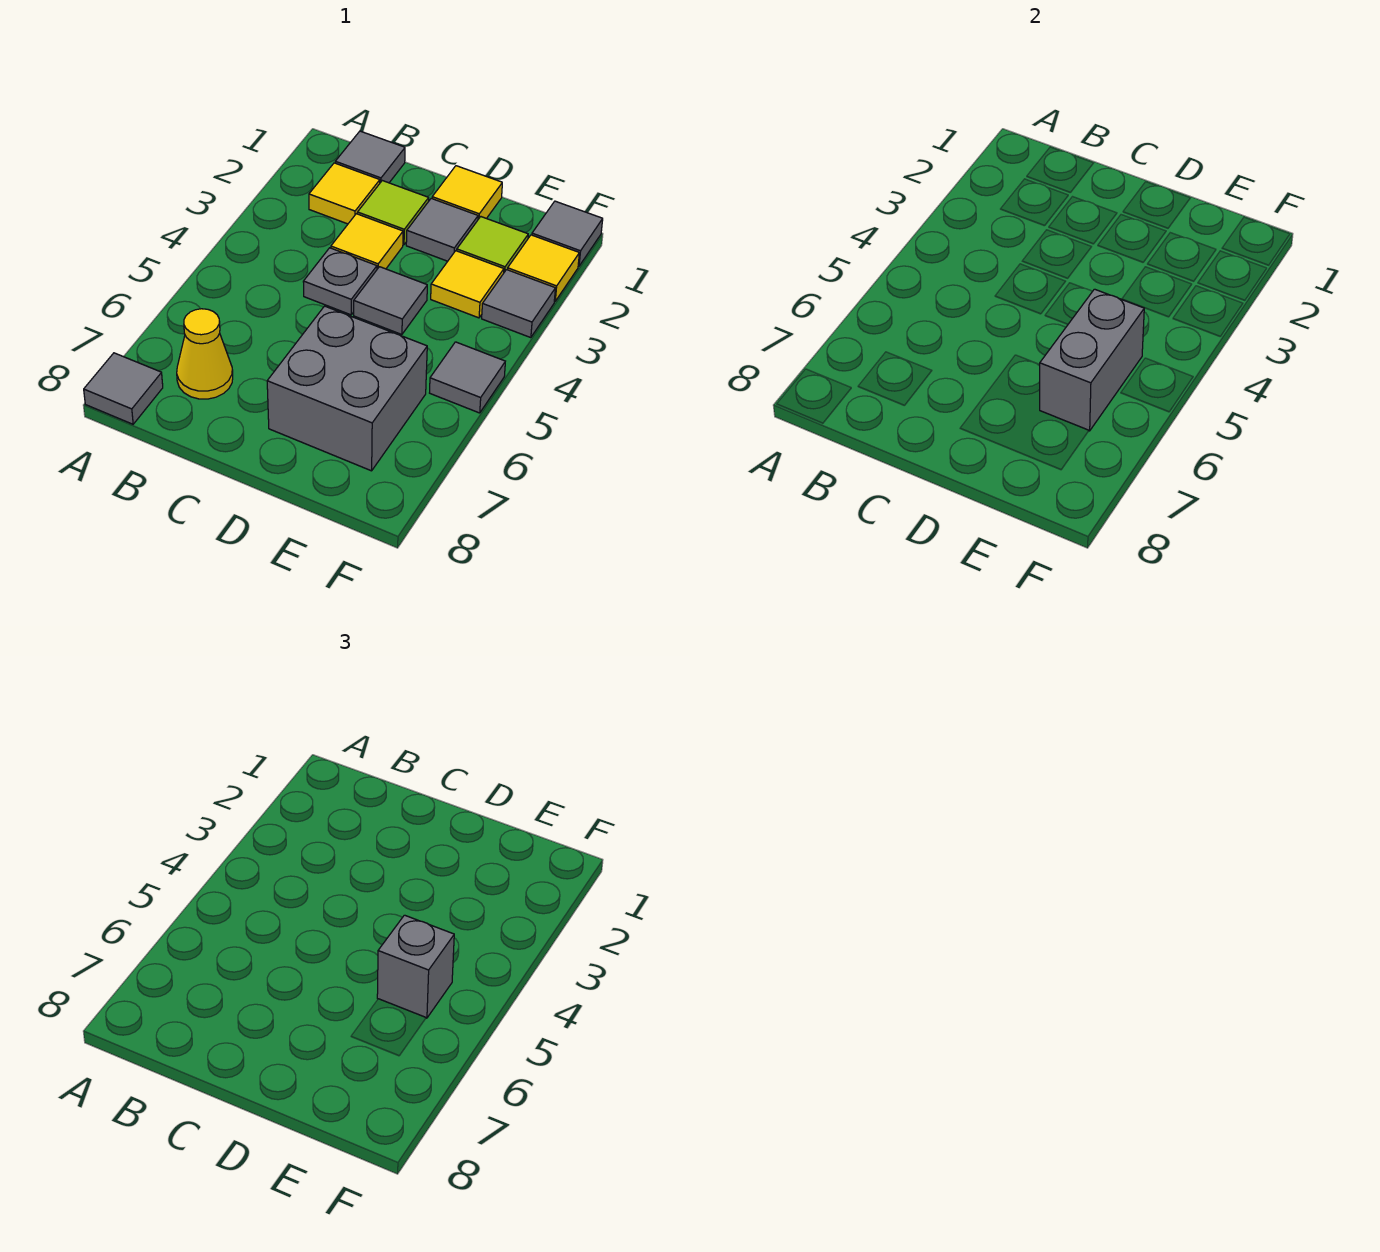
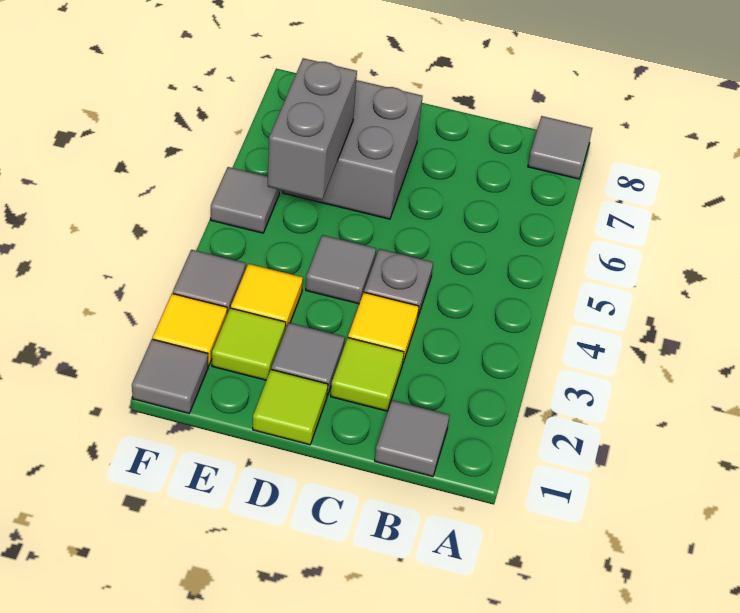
yellow tile B2 level 1 -> none
yellow cone B7 level 1 -> none
yellow tile D1 level 1 -> lime tile D1 level 1
grey brick E5 level 3 -> none

